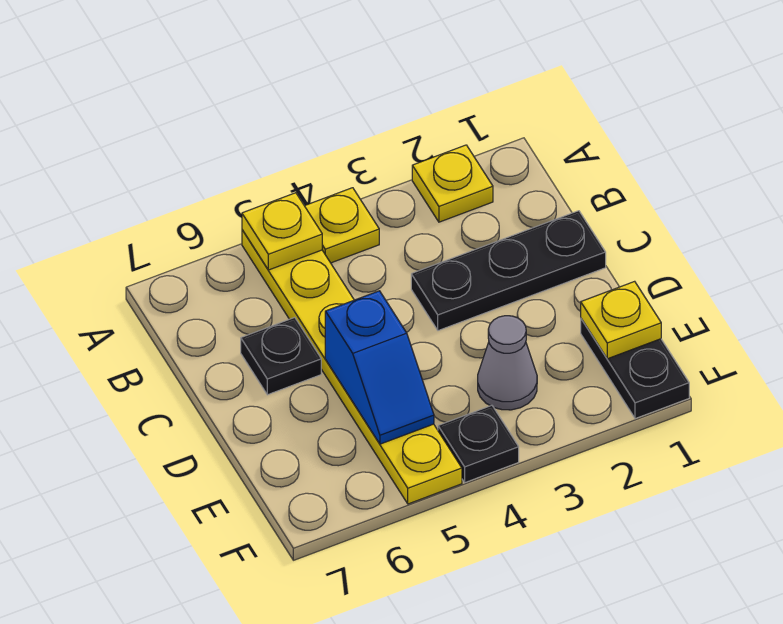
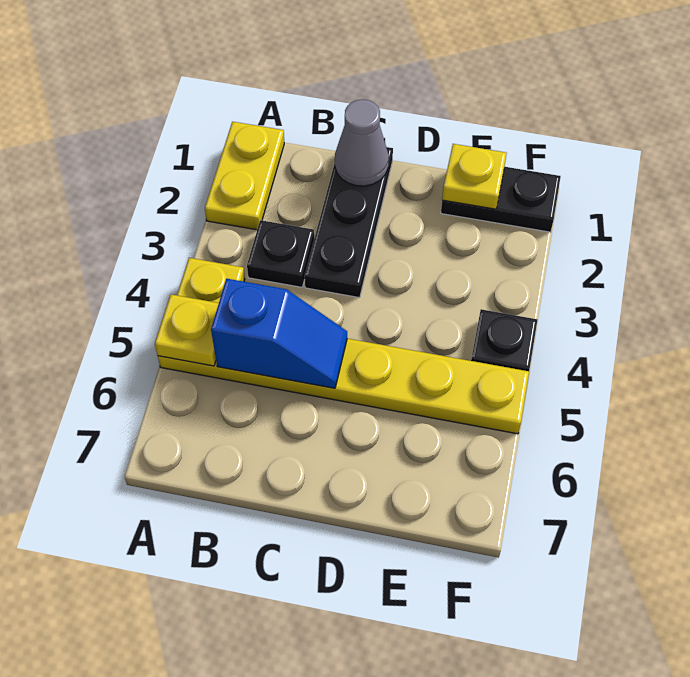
yellow plate A2 level 1 -> yellow plate A1:A2 level 1
black plate C6 level 1 -> black plate B3 level 1
blue slope D5:E5 level 2 top D -> blue slope B5:C5 level 2 top B
grey cone E3 level 1 -> grey cone C1 level 2

